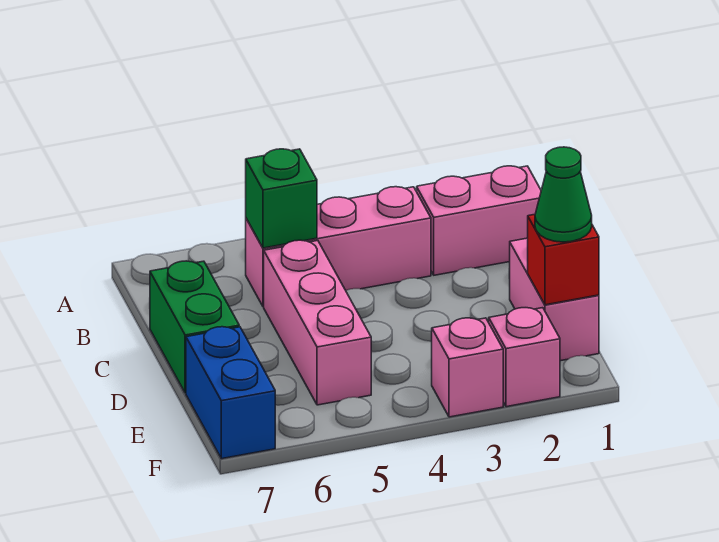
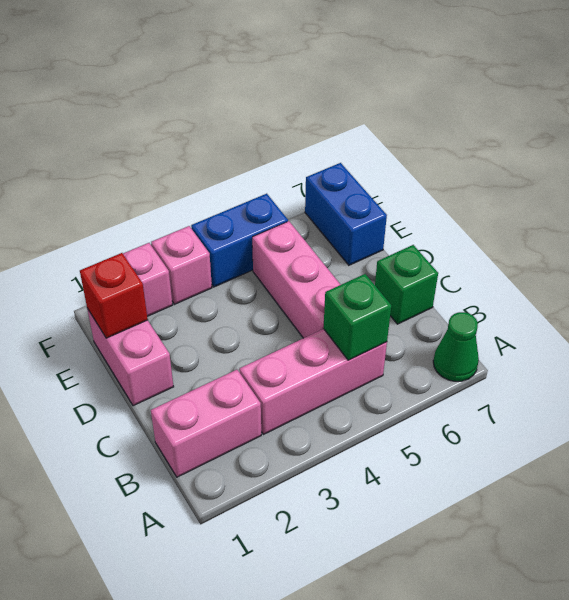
green brick C7:D7 level 1 -> green brick C7 level 1
green cone E1 level 3 -> green cone A7 level 1
none -> blue brick F4:F5 level 1

